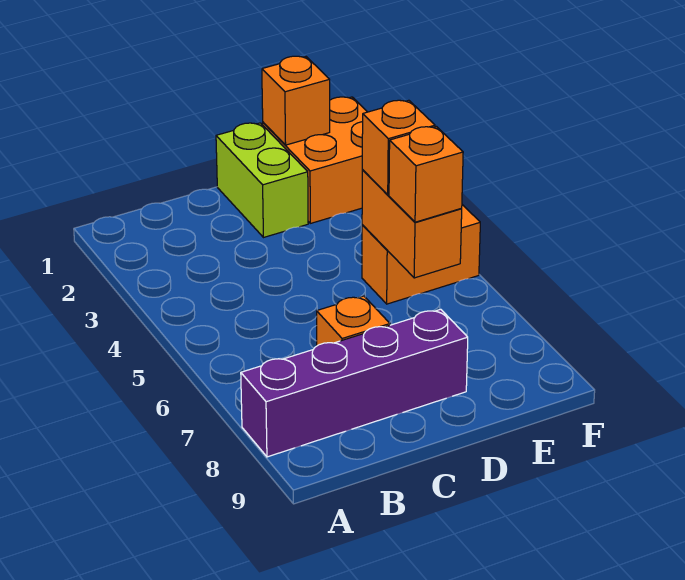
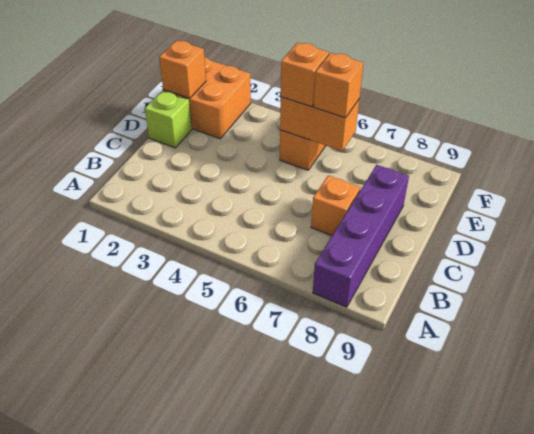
lime brick D1:D2 level 1 -> lime brick D1 level 1

